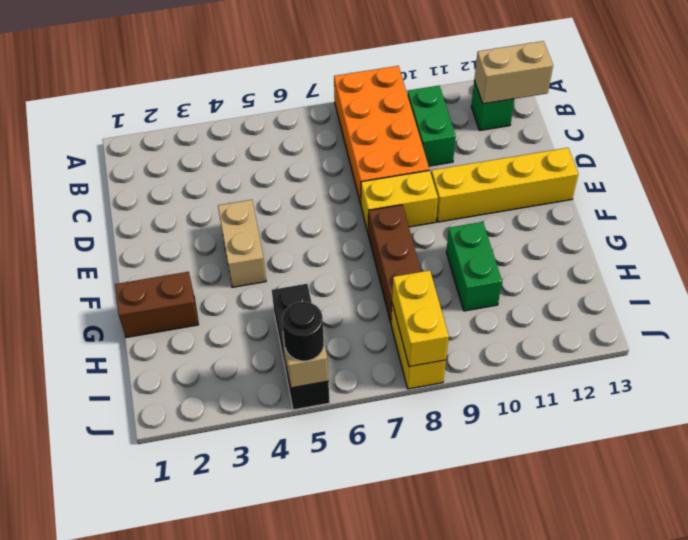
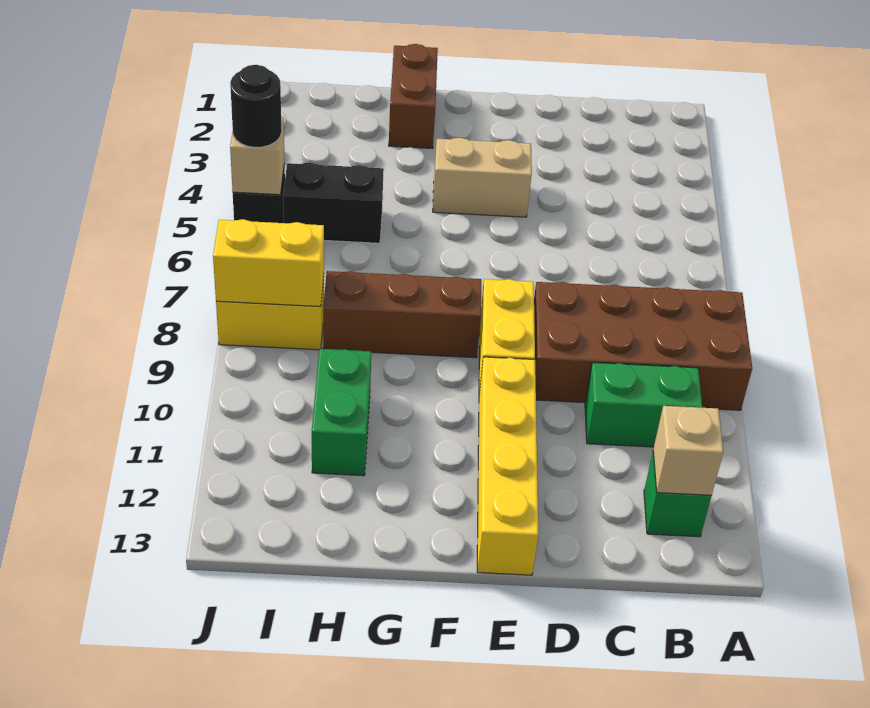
orange brick A8:D9 level 1 -> brown brick A8:D9 level 1
tan brick B12:B13 level 2 -> tan brick B12 level 2
green brick G10:H10 level 1 -> green brick H10:H11 level 1

